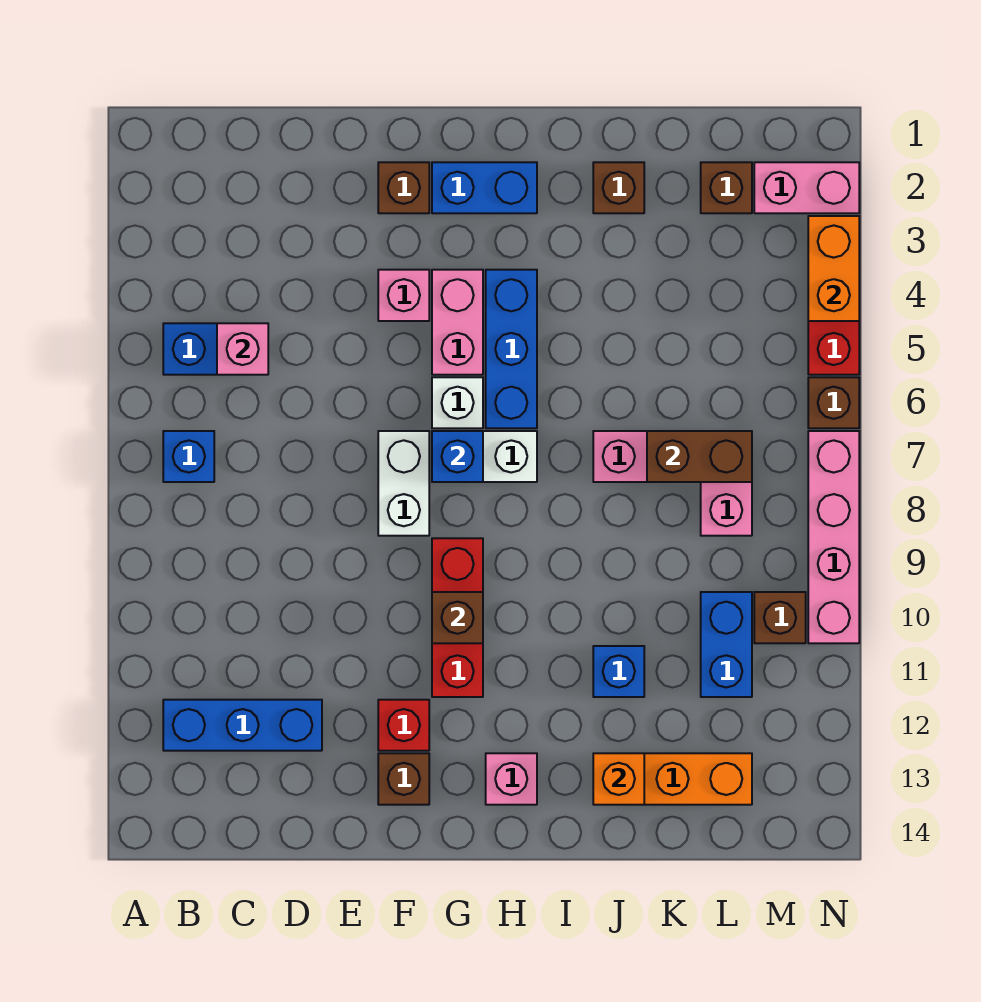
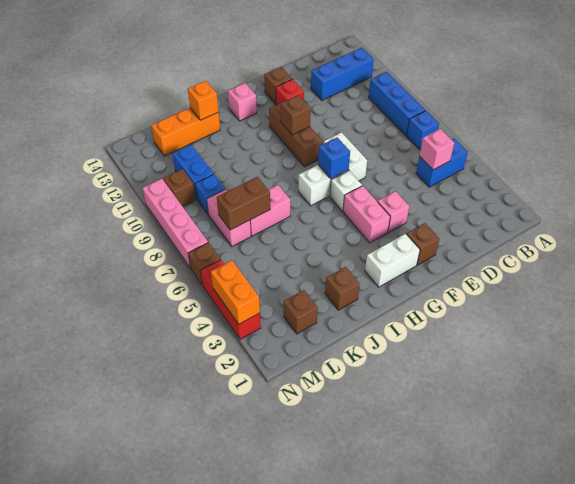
blue brick G2:H2 level 1 -> white brick G2:H2 level 1
red brick G9:G11 level 1 -> brown brick G9:G11 level 1
blue brick H4:H6 level 1 -> blue brick B8:B10 level 1
blue brick J11 level 1 -> blue brick L9 level 1
pink brick M2:N2 level 1 -> none

